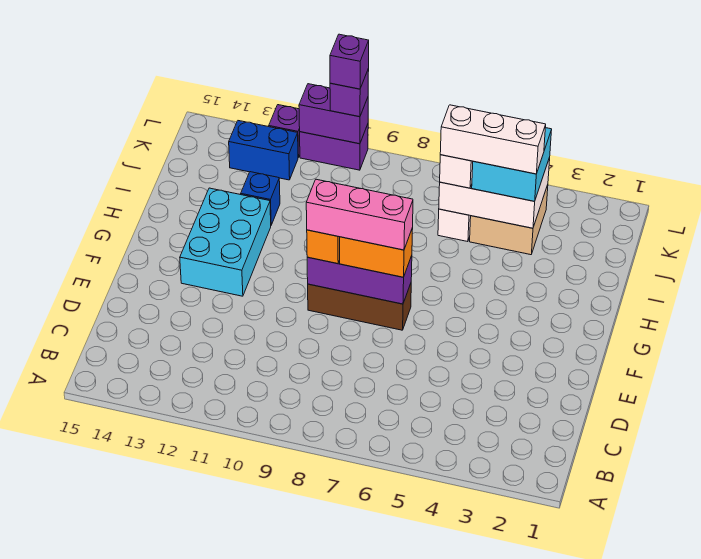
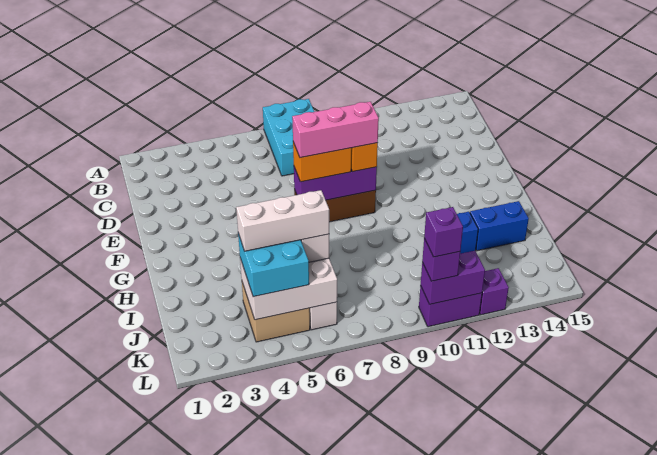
cyan brick F12:H13 level 1 -> cyan brick A7:C8 level 1
blue brick K12:K13 level 1 -> blue brick I13:I14 level 1

